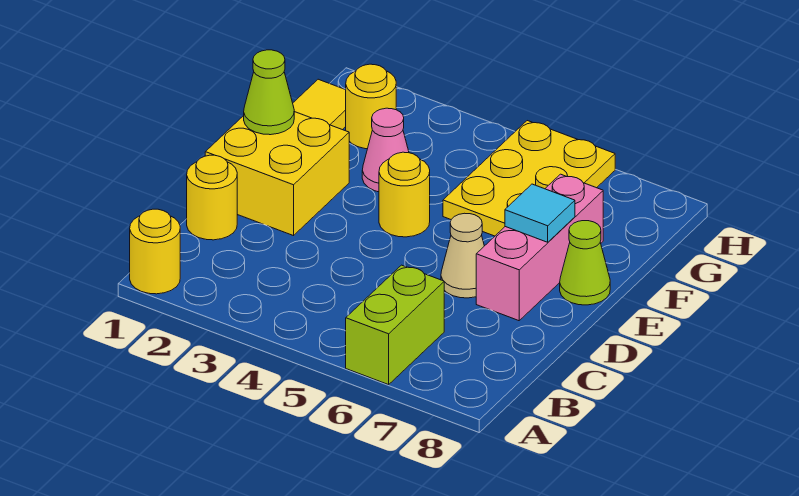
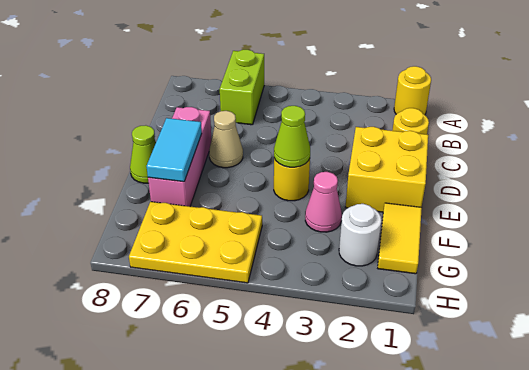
lime cone E1 level 2 -> lime cone E4 level 2
cyan tile E7 level 2 -> cyan tile E7:F7 level 2
yellow plate F5:H6 level 1 -> yellow plate G5:H7 level 1
yellow round brick G2 level 1 -> white round brick G2 level 1

